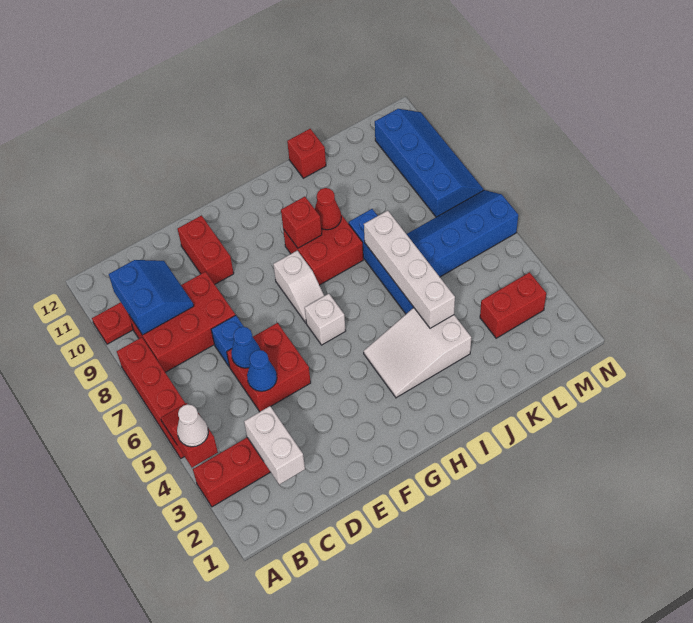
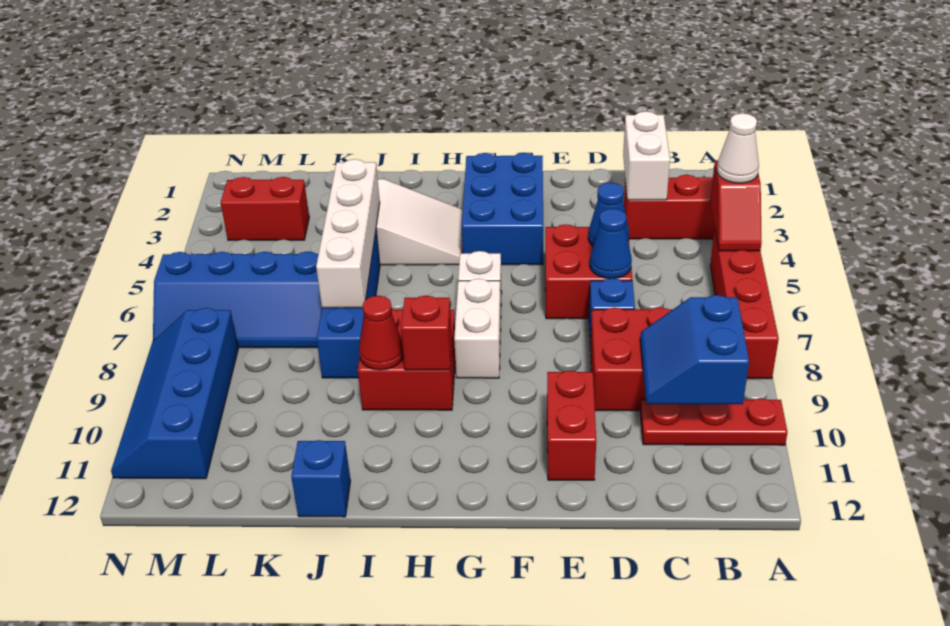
none -> blue brick F2:G4 level 1
white slope G7:G8 level 1 top 8 -> white brick G7:G8 level 1
red brick J12 level 1 -> blue brick J12 level 1

